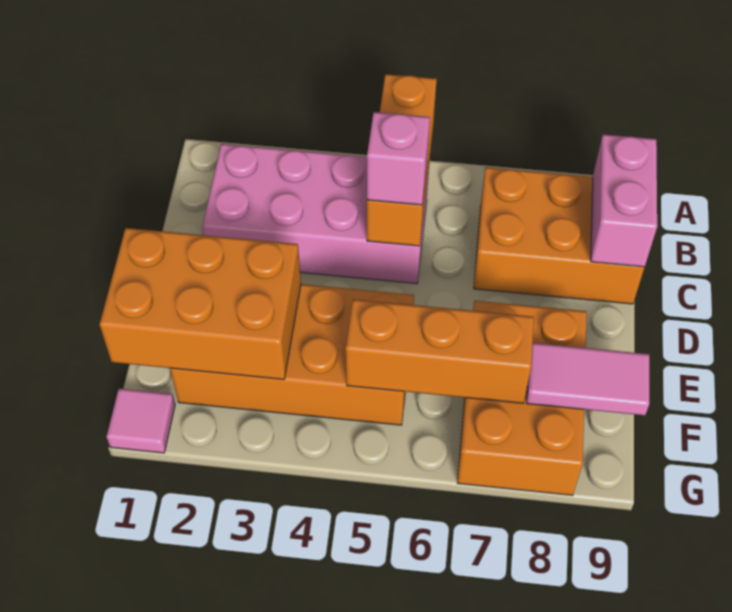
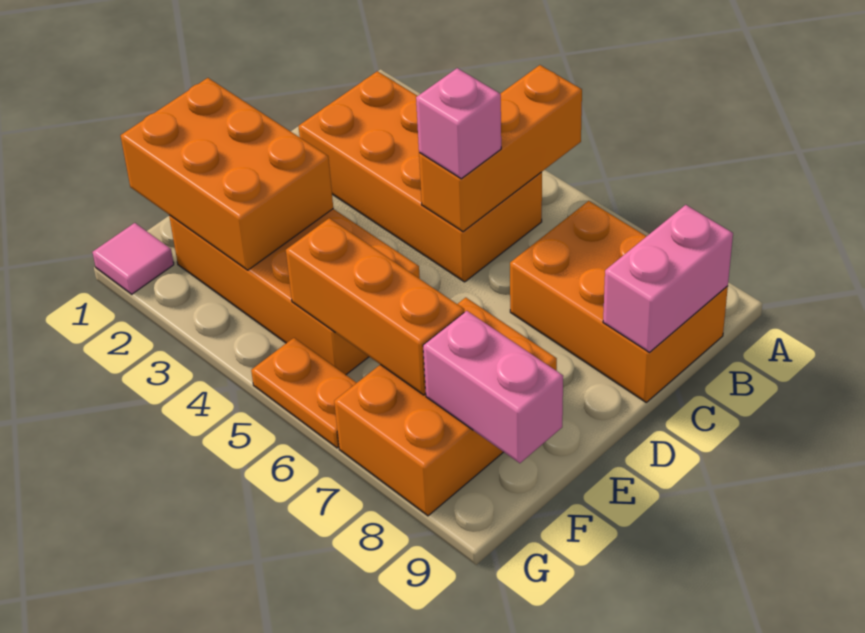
pink brick B2:C5 level 1 -> orange brick B2:C5 level 1
pink tile F8:F9 level 2 -> pink brick F8:F9 level 2
none -> orange plate G5:G6 level 1

